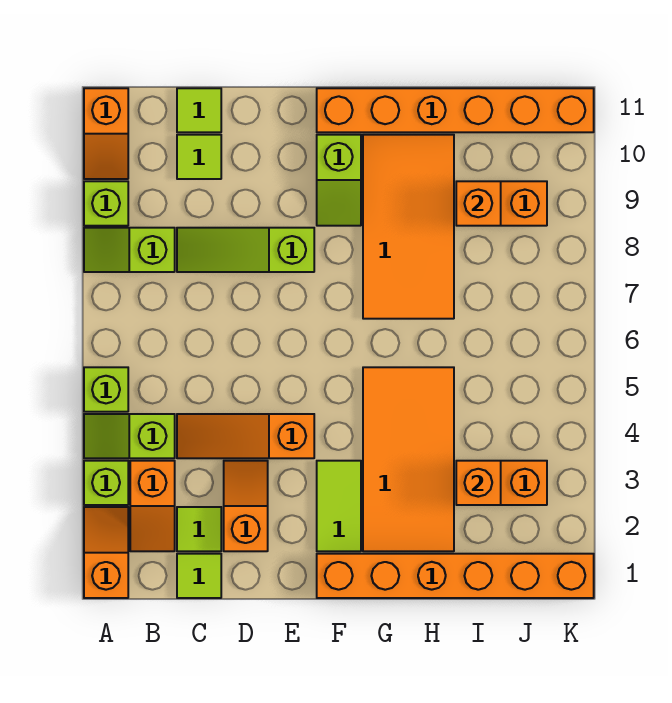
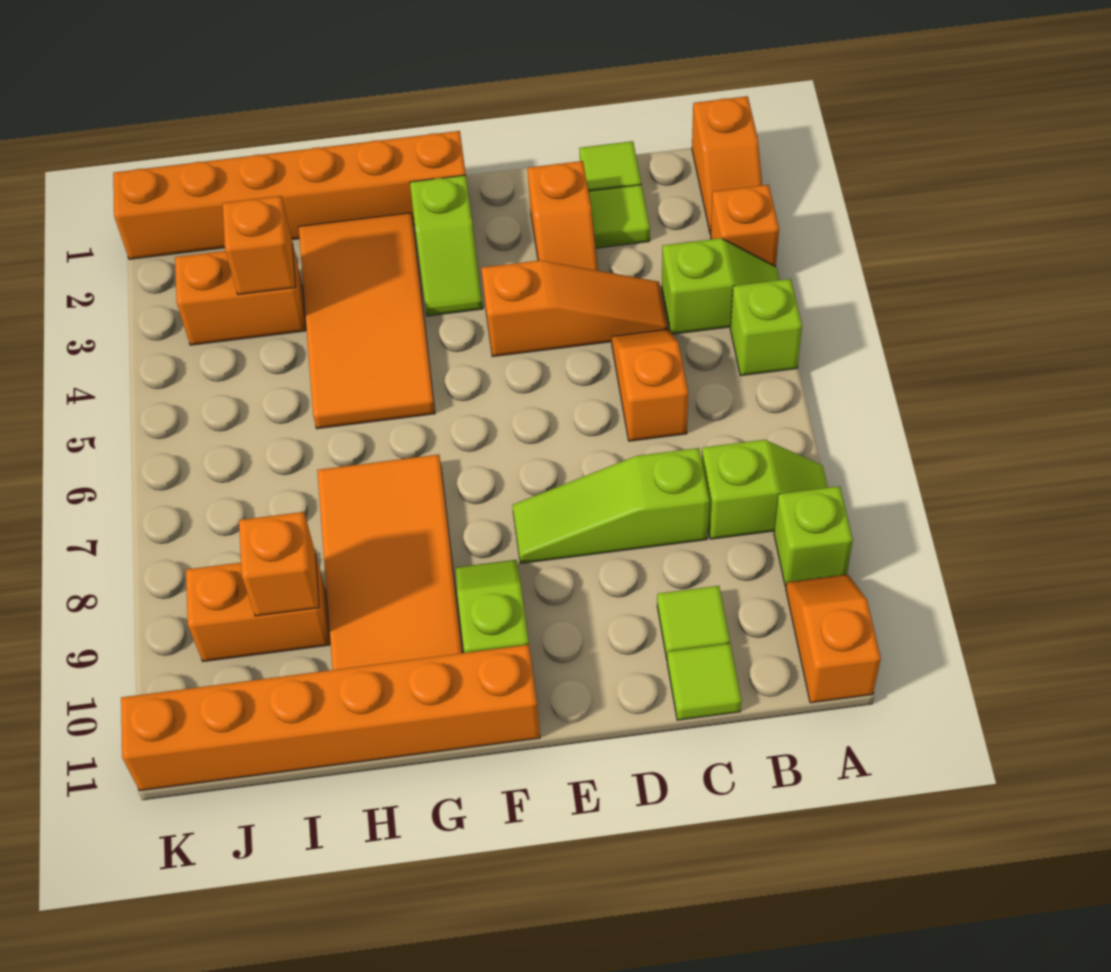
lime brick A3 level 1 -> orange brick A3 level 1
orange slope B2:B3 level 1 top 3 -> orange slope C5:C6 level 1 top 6
lime slope C8:E8 level 1 top E -> lime slope C8:E8 level 1 top C
lime tile F2:F3 level 1 -> lime slope F2:F3 level 1 top 2

